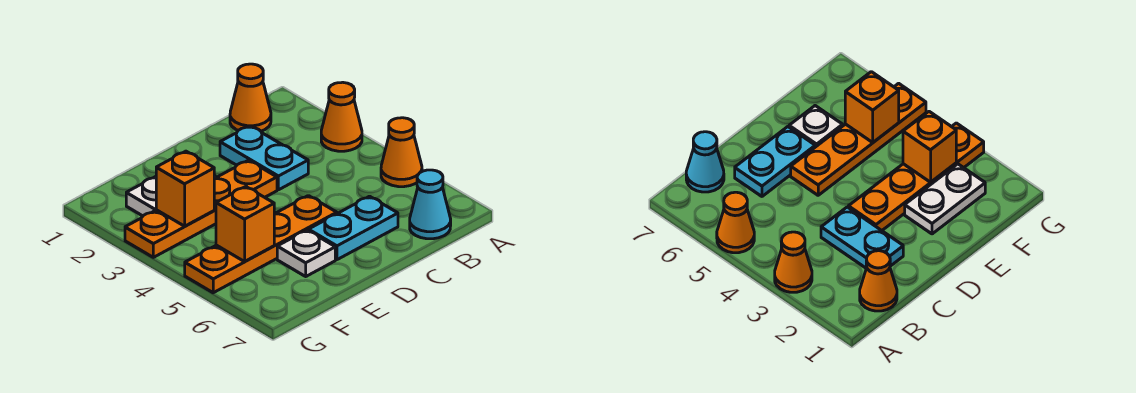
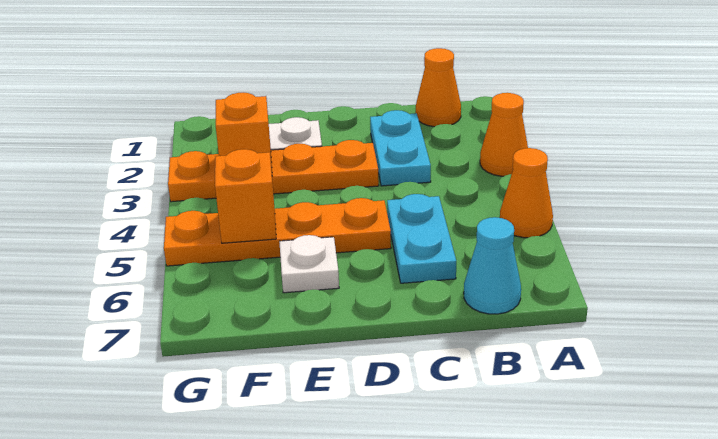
cyan plate C6:D6 level 1 -> cyan plate C5:C6 level 1

